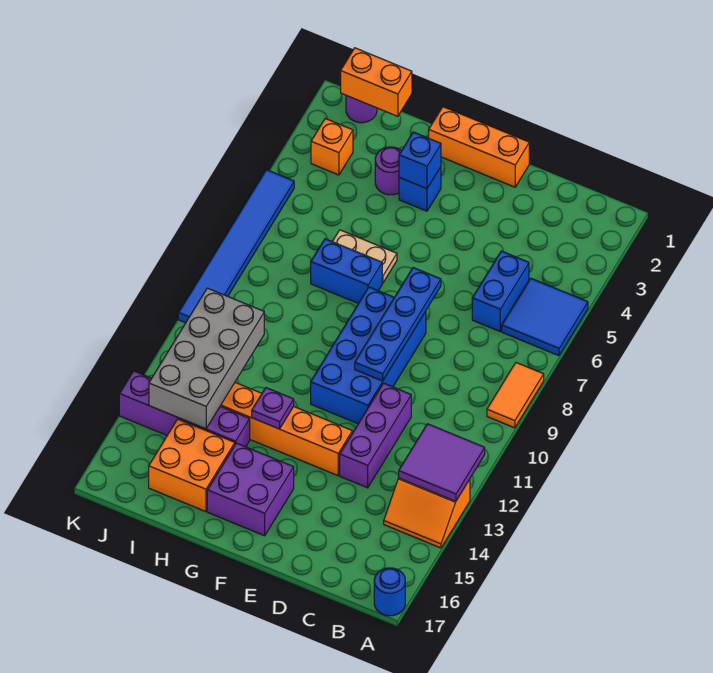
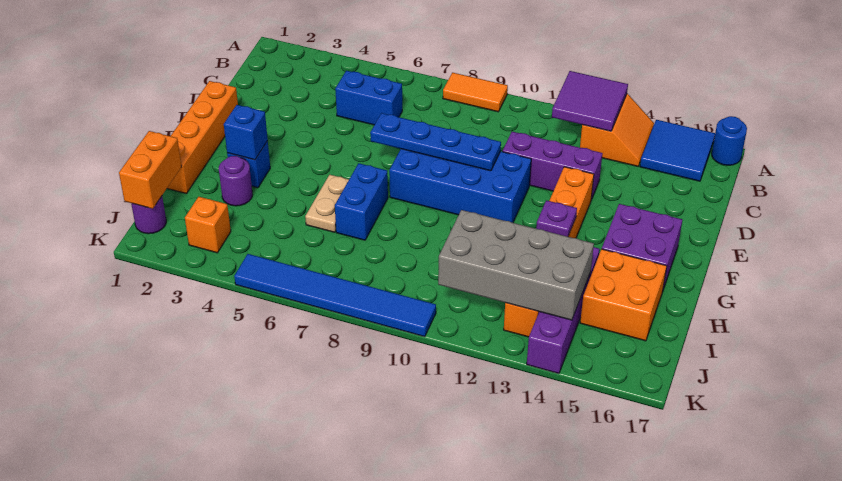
blue tile A5:B6 level 1 -> blue tile A15:B16 level 1
orange brick E1:G1 level 1 -> orange brick E1:H1 level 1

